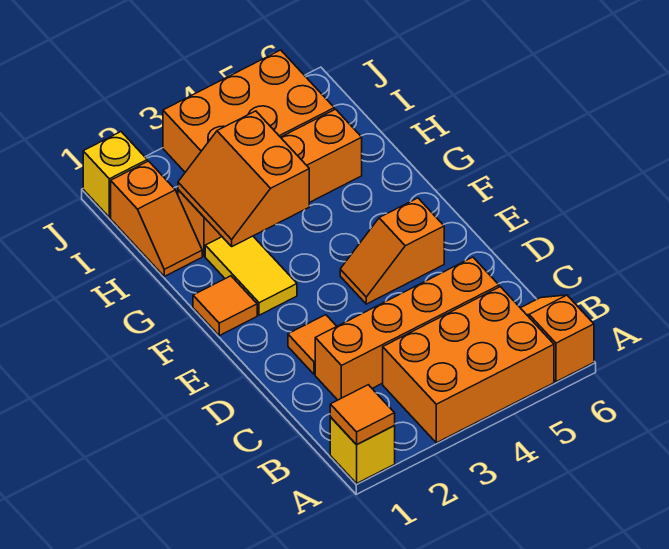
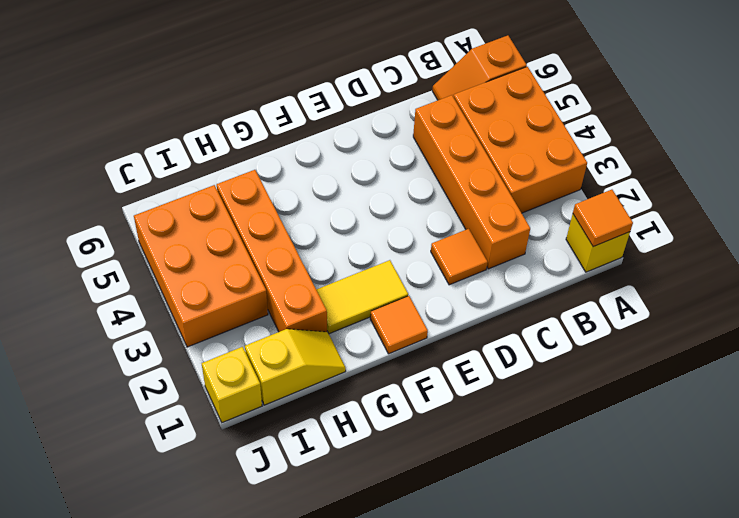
orange slope E4:E5 level 1 top 5 -> none
orange slope G2:H3 level 2 top 3 -> none
orange slope H1:I1 level 1 top I -> yellow slope H1:I1 level 1 top I

